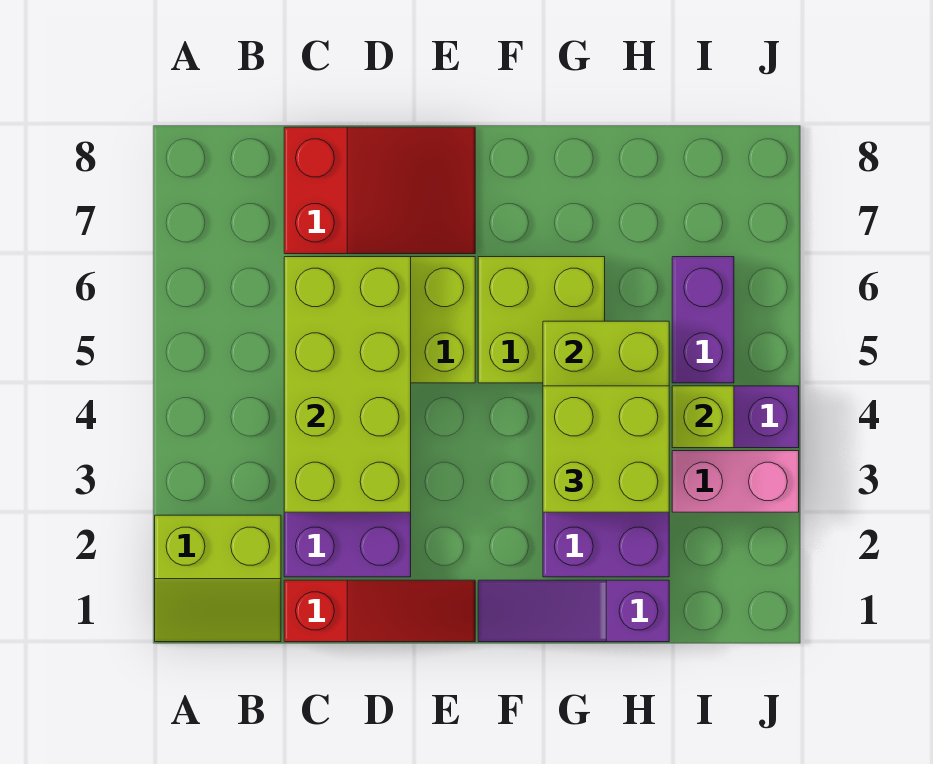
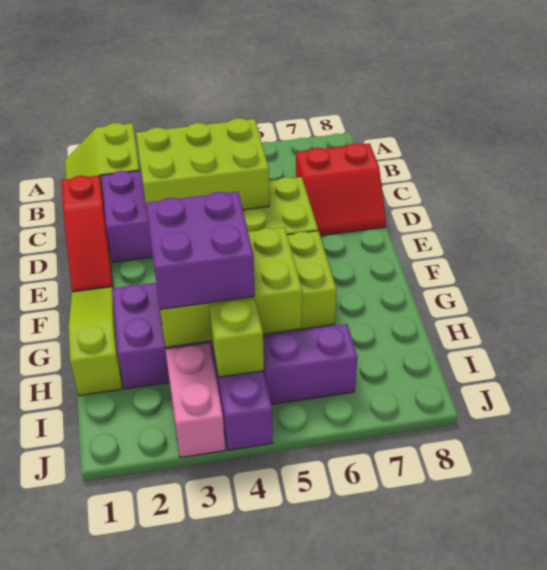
lime brick C3:D6 level 2 -> lime brick C3:D5 level 2
red slope C7:E8 level 1 top C -> red slope C7:D8 level 1 top C
purple slope F1:H1 level 1 top H -> lime slope F1:H1 level 1 top H
lime brick G3:H4 level 3 -> purple brick G3:H4 level 3

